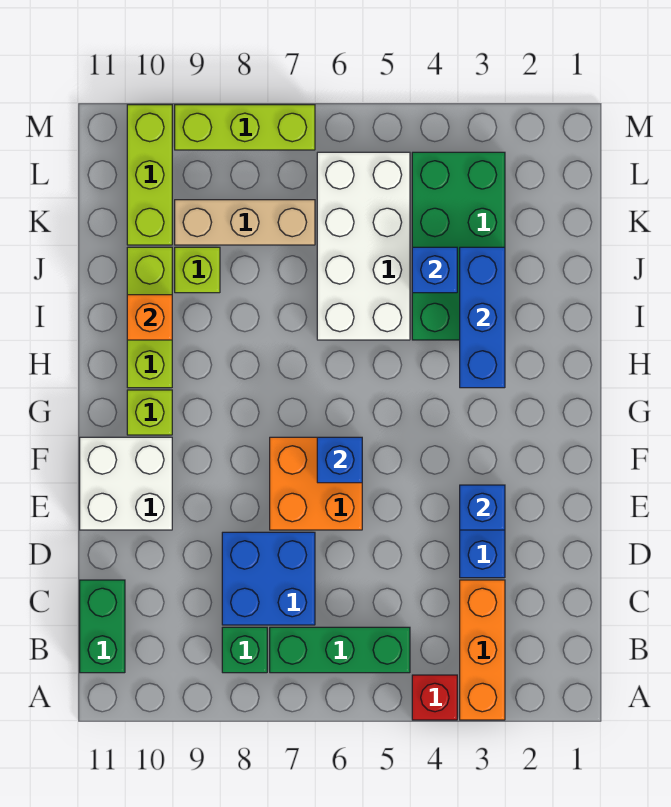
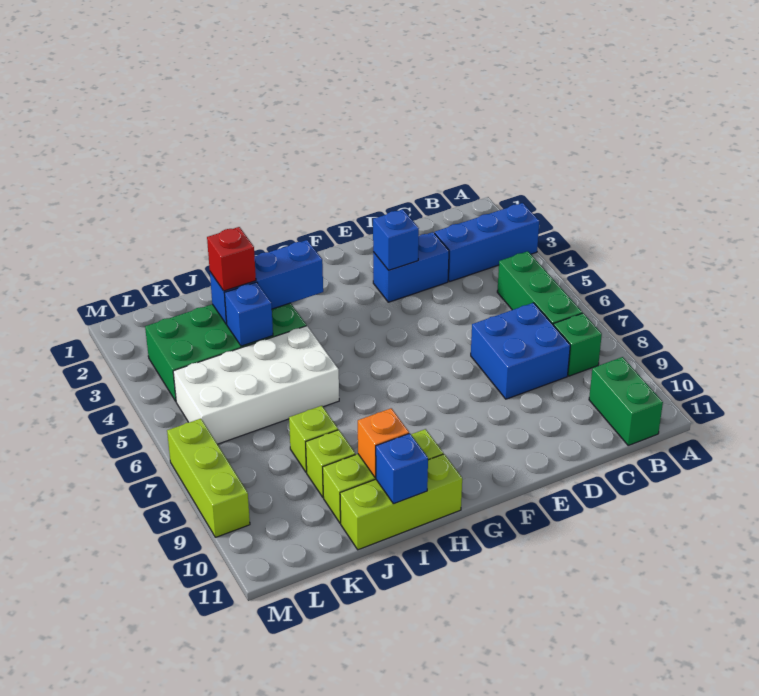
orange brick A3:C3 level 1 -> blue brick A3:C3 level 1
red brick A4 level 1 -> red brick J3 level 3
green brick B11:C11 level 1 -> green brick B10:B11 level 1
orange brick E6:F7 level 1 -> none
white brick E10:F11 level 1 -> none
blue brick F6 level 2 -> blue brick I11 level 2
lime brick G10 level 1 -> lime brick J8 level 1
tan brick K7:K9 level 1 -> none
lime brick K10:M10 level 1 -> lime brick H11:J11 level 1

